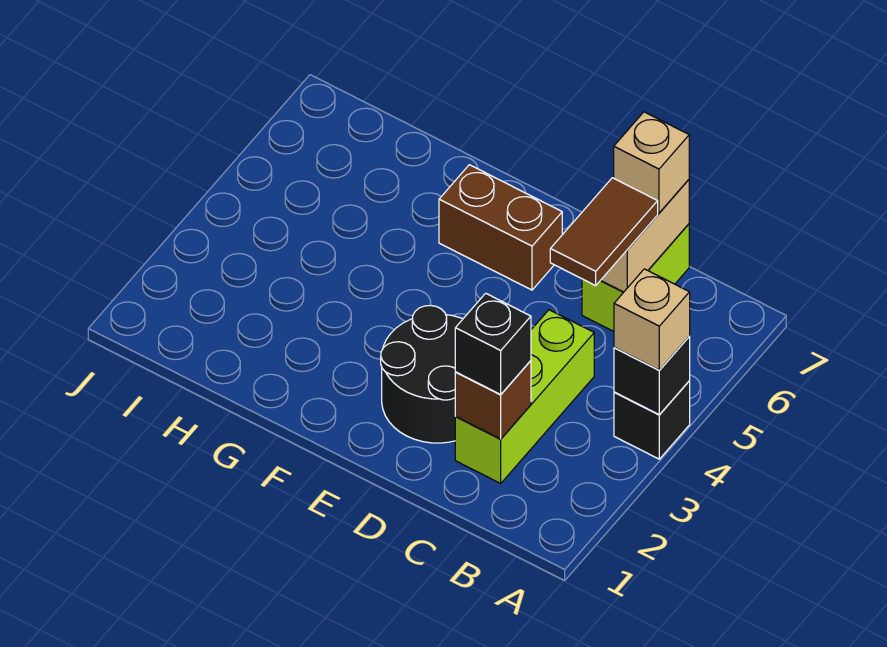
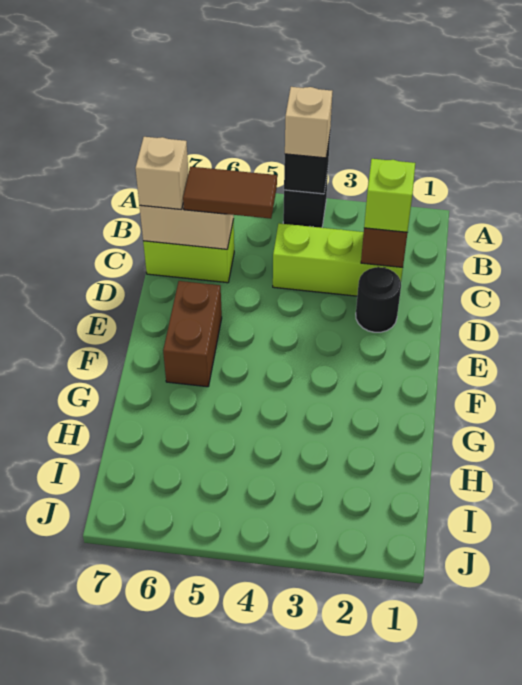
black brick C2 level 3 -> lime brick C2 level 3
black round brick D2:E3 level 1 -> black round brick D2 level 1

